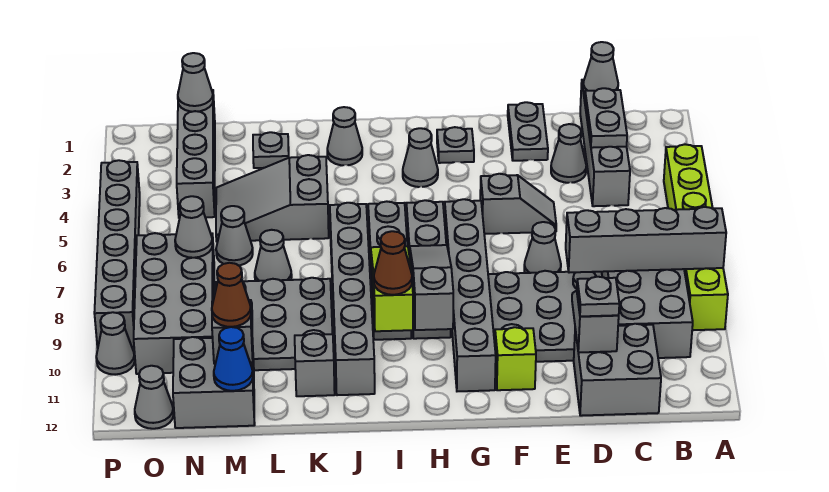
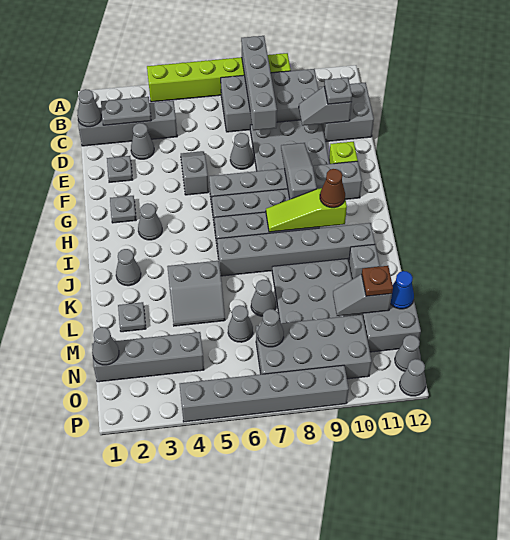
grey plate E1:E2 level 1 -> grey plate E2 level 1
grey slope H8:H10 level 2 top 10 -> grey slope F9:H9 level 2 top H
grey slope K4:M5 level 1 top K -> grey slope K4:L5 level 1 top K
brown cone M11 level 3 -> brown plate M11 level 3
grey cone P10 level 1 -> grey cone P12 level 1

